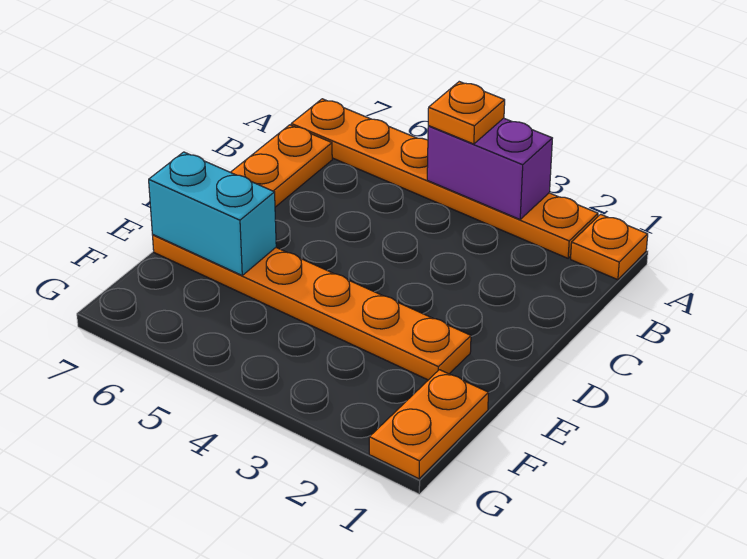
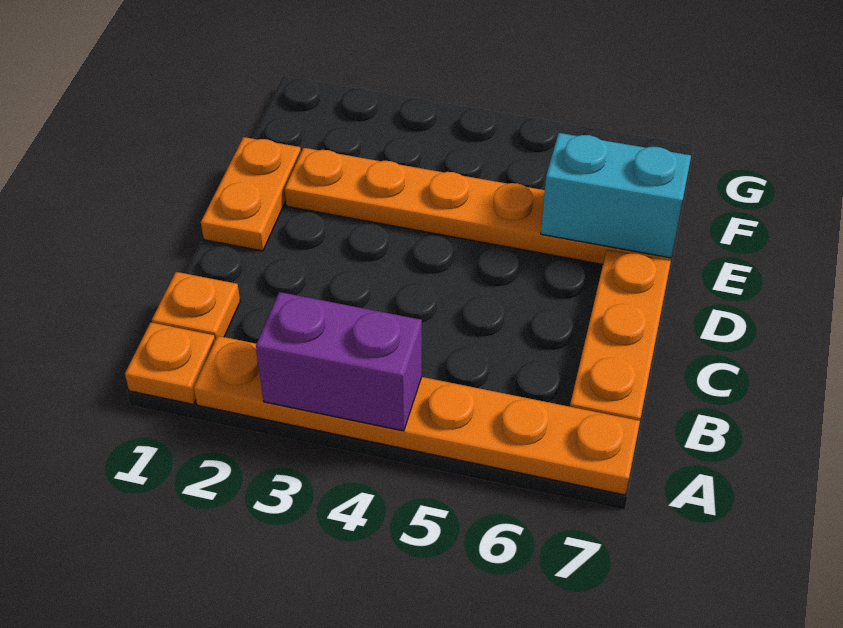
orange plate A4 level 3 -> orange plate B1 level 1
orange plate F1:G1 level 1 -> orange plate D1:E1 level 1

